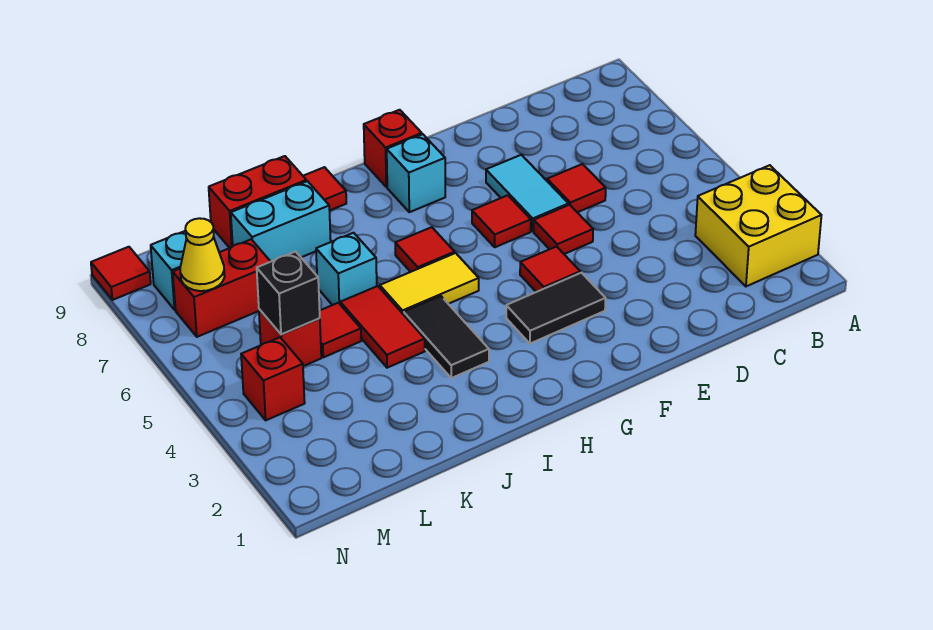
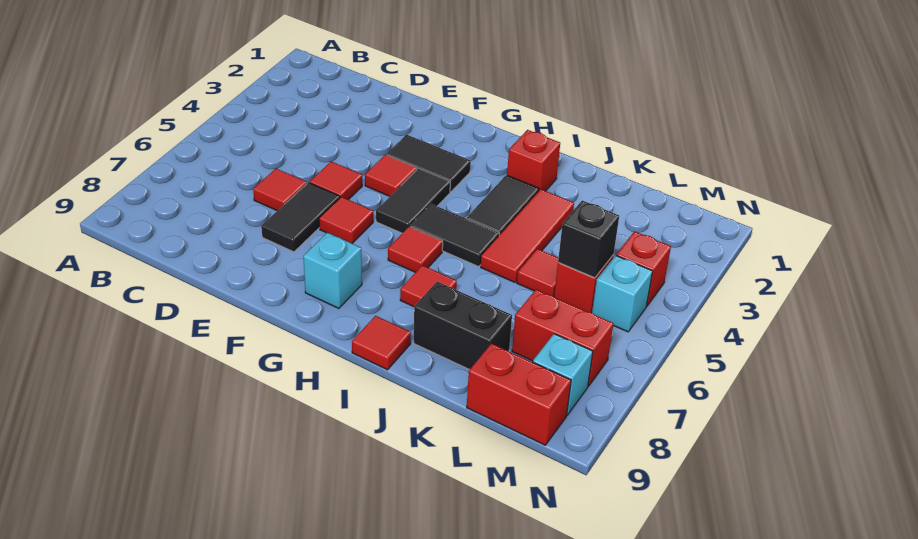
yellow brick A2:B3 level 1 -> none
cyan tile E6:E7 level 1 -> black tile E6:E7 level 1
none -> black tile G4:G5 level 1
red brick G9 level 1 -> red brick I2 level 1
yellow tile H5:I5 level 1 -> black tile H5:I5 level 1
red tile J4:J5 level 1 -> red tile J3:J5 level 1
cyan brick J6 level 1 -> cyan brick M5 level 1
cyan brick J8:K8 level 1 -> black brick J8:K8 level 1
red brick J9:K9 level 1 -> red brick L9:M9 level 1
yellow cone M7 level 2 -> none
red tile N9 level 1 -> red tile I7 level 1

